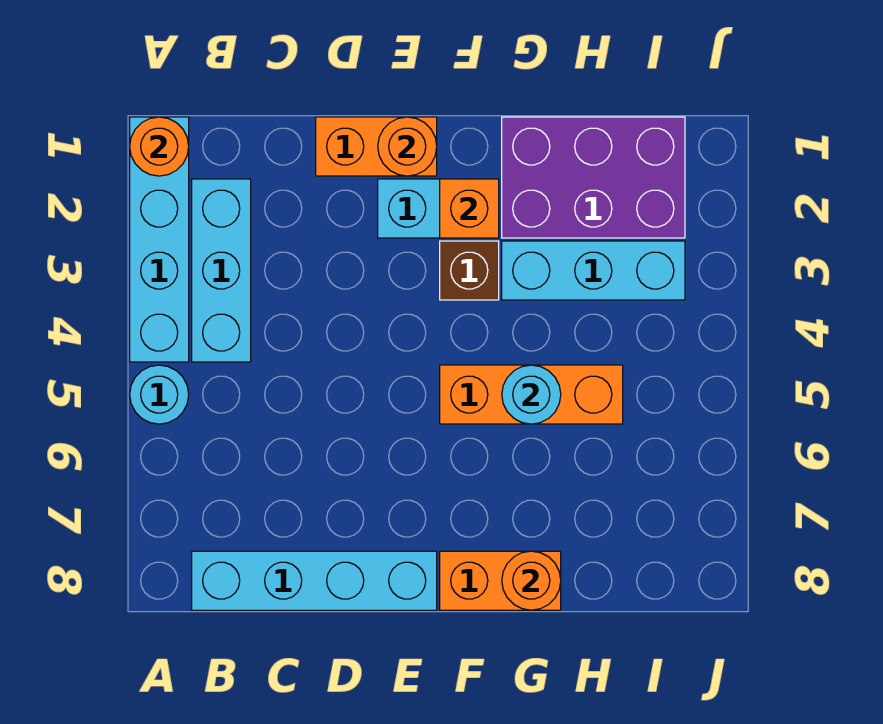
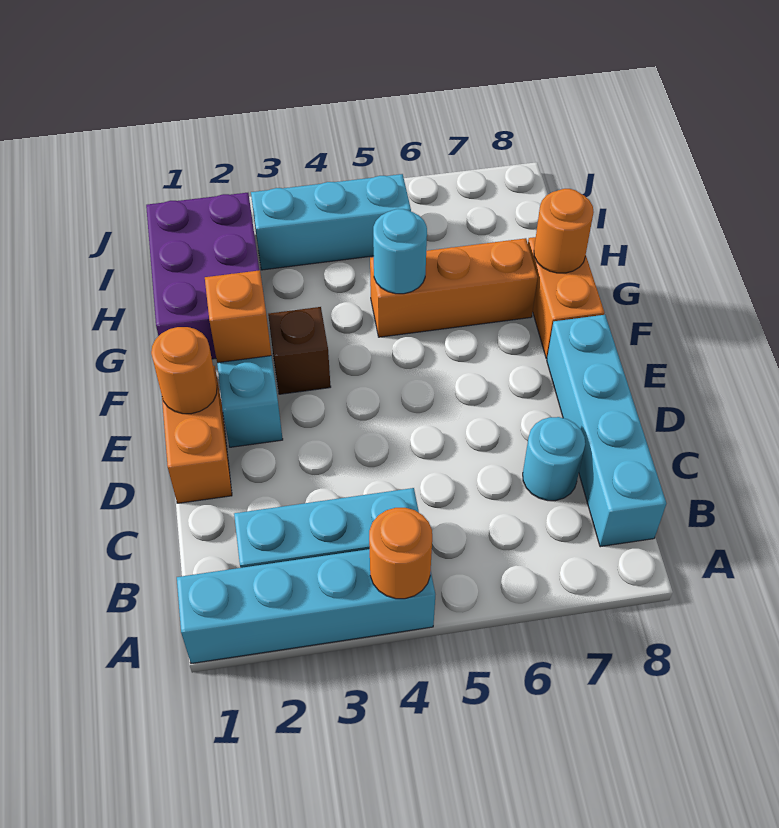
orange round brick A1 level 2 -> orange round brick A4 level 2
cyan round brick A5 level 1 -> cyan round brick C7 level 1
orange brick F5:H5 level 1 -> orange brick G5:G7 level 1
cyan brick G3:I3 level 1 -> cyan brick I3:I5 level 1

